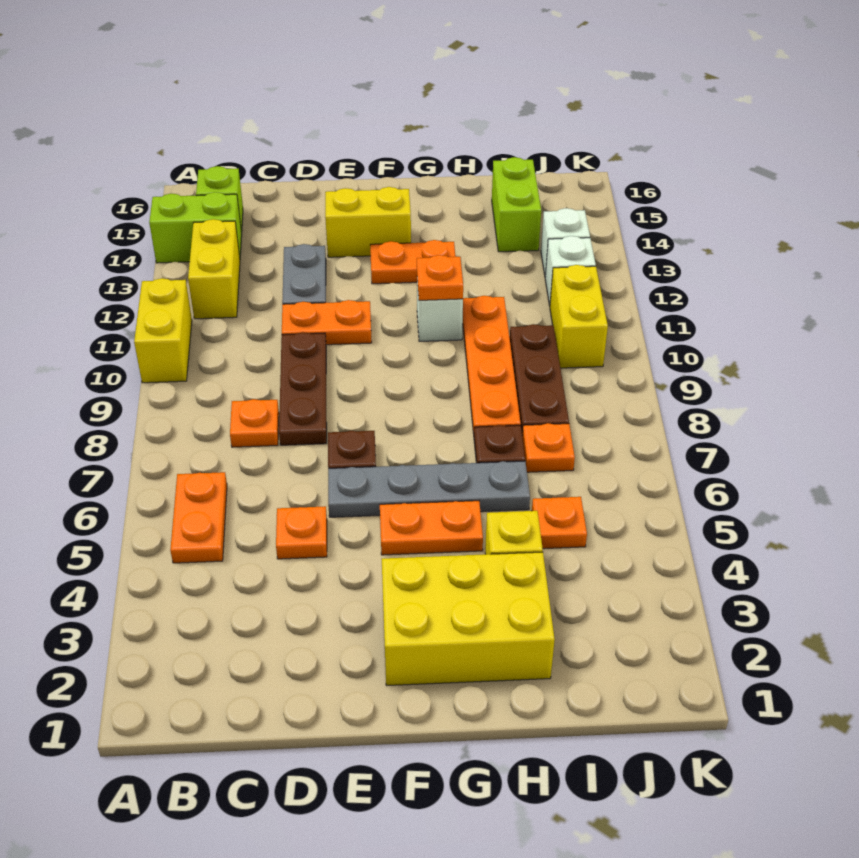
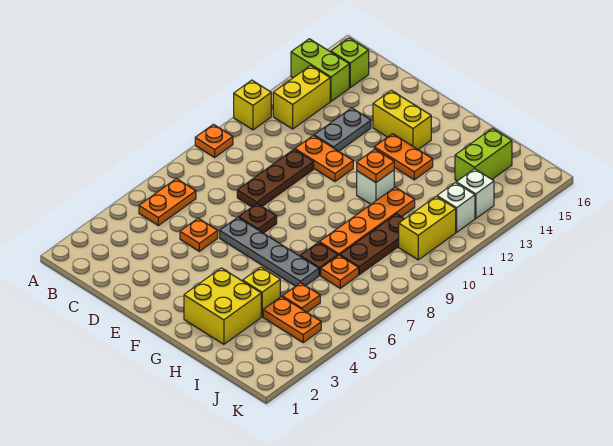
yellow brick A10:A11 level 1 -> yellow brick A11 level 1
orange plate C8 level 1 -> orange plate A9 level 1
yellow brick F2:H3 level 1 -> yellow brick G2:H3 level 1
orange plate F5:G5 level 1 -> orange plate I4:J4 level 1

